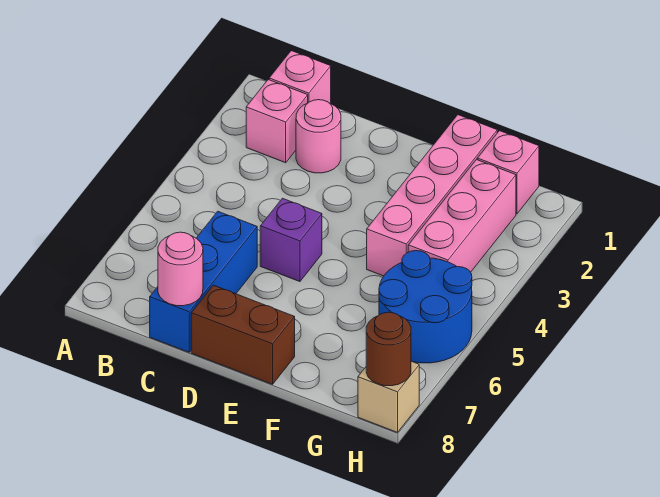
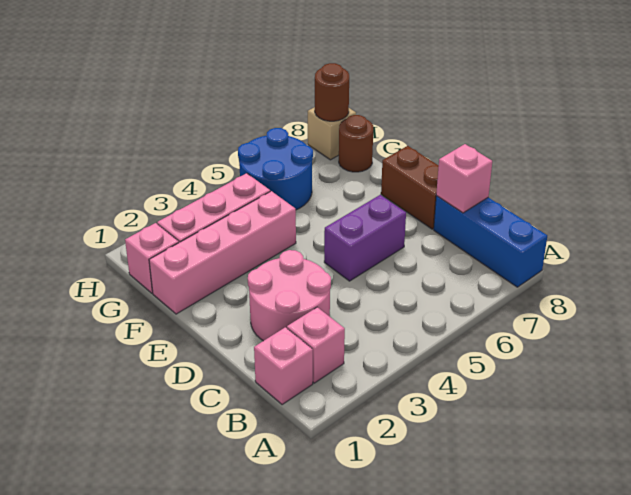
pink round brick C2 level 1 -> pink round brick C2:D3 level 1
blue brick C6:C8 level 1 -> blue brick A8:C8 level 1
pink round brick C8 level 2 -> pink brick C8 level 2
purple brick D5 level 1 -> purple brick D5:D6 level 1
none -> brown round brick G8 level 1

